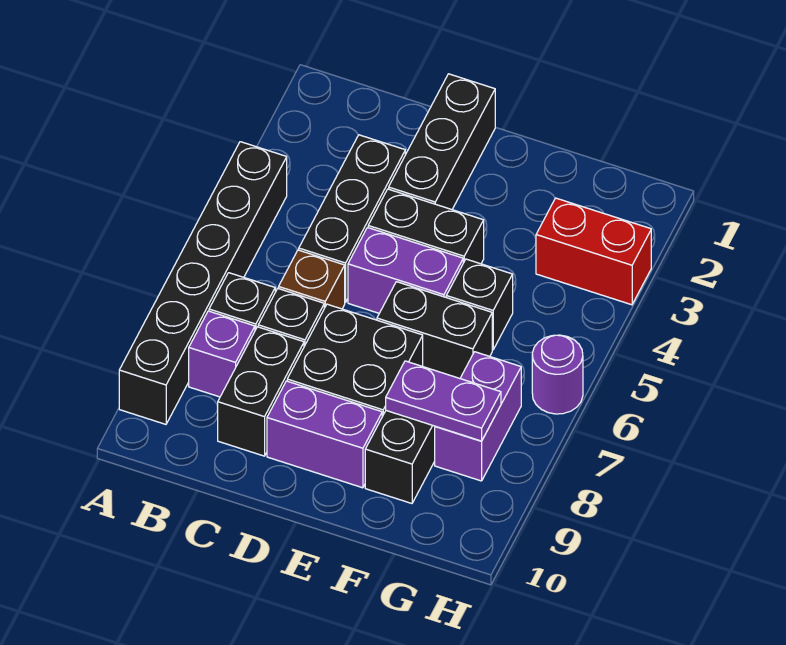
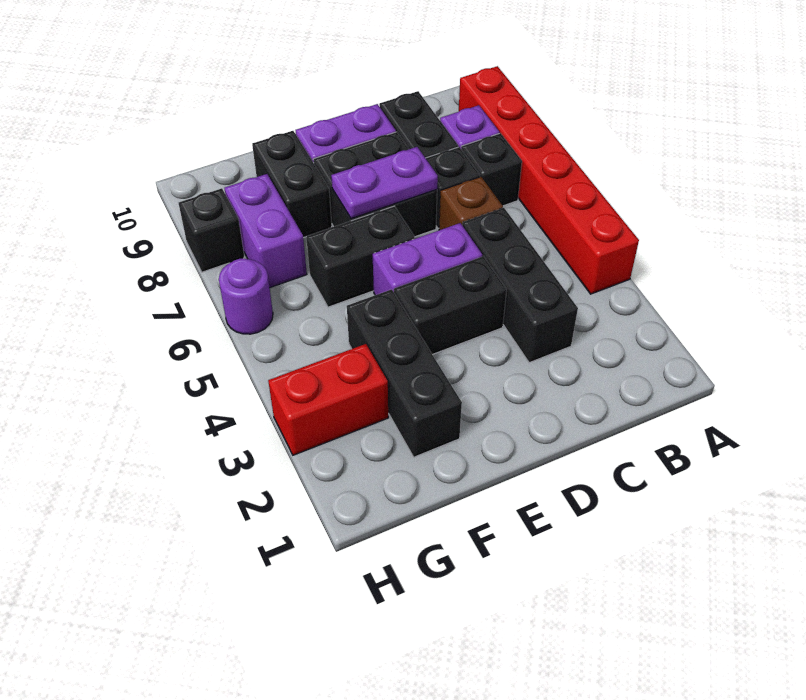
black brick A4:A9 level 1 -> red brick A4:A9 level 1
black brick D1:D3 level 1 -> black brick F2:F4 level 1
black brick F5 level 1 -> black brick H8 level 1
purple plate F8:G8 level 2 -> purple plate D7:E7 level 2

